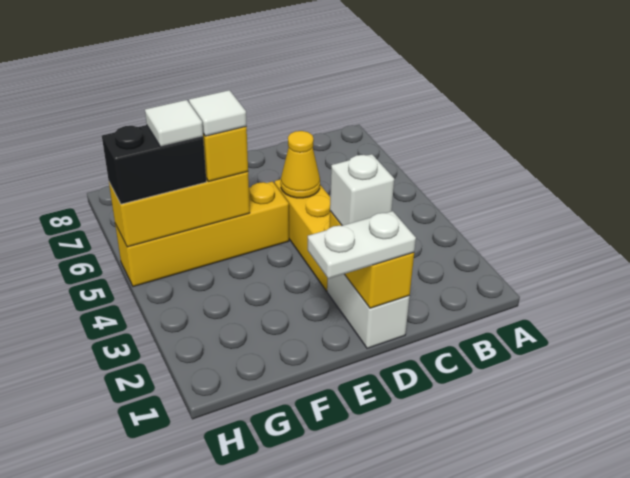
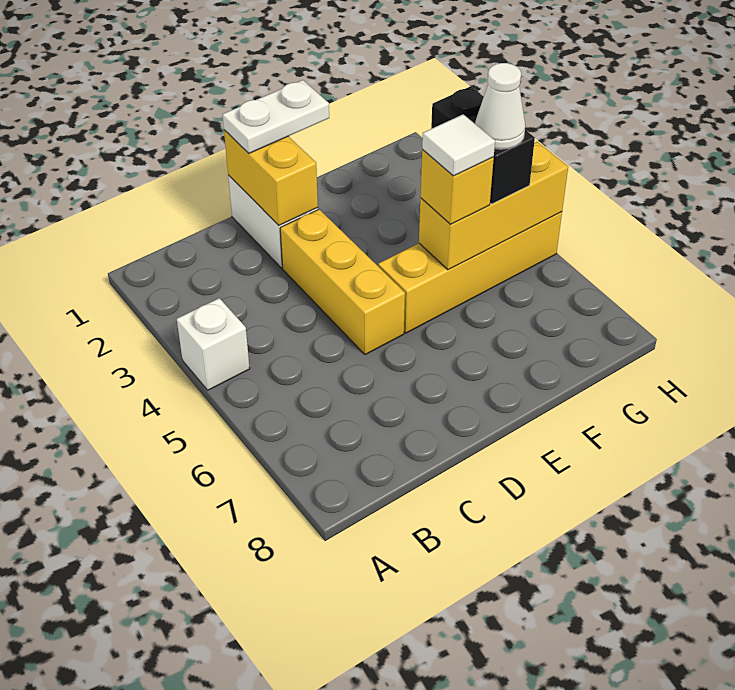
white brick D2 level 3 -> white brick A4 level 1
yellow cone D5 level 2 -> none
black brick G5:H5 level 3 -> black brick G4:G5 level 3
white tile G5 level 4 -> white cone G5 level 4

